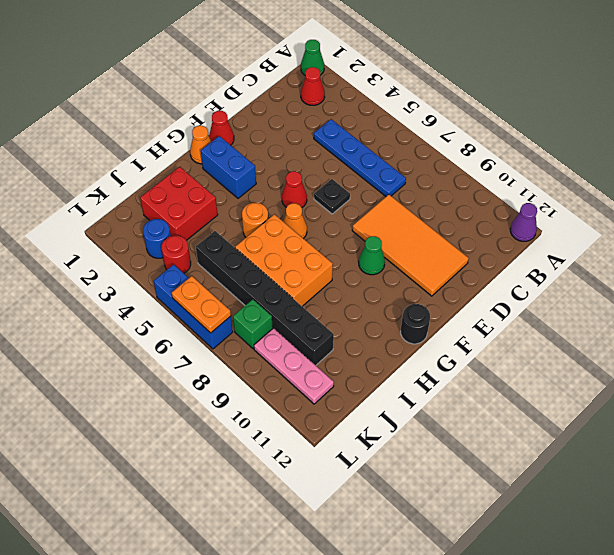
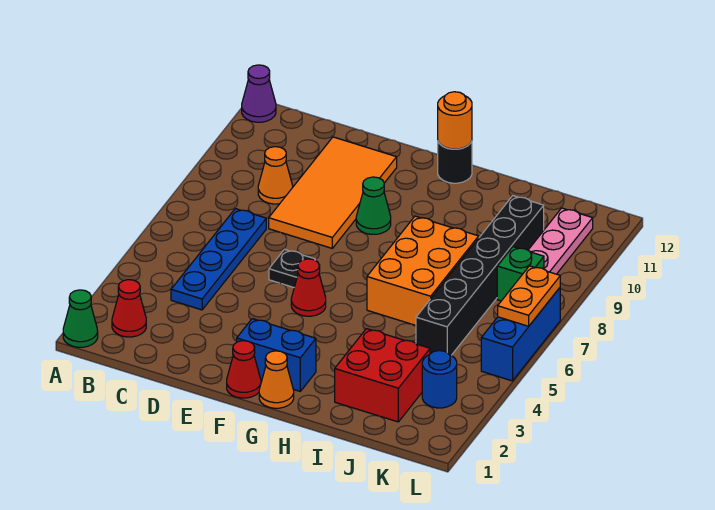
blue brick G2:G3 level 1 -> blue brick F2:G2 level 1
orange cone G6 level 1 -> orange cone C9 level 1
orange round brick H5 level 1 -> orange round brick G12 level 2
red round brick K4 level 1 -> none

